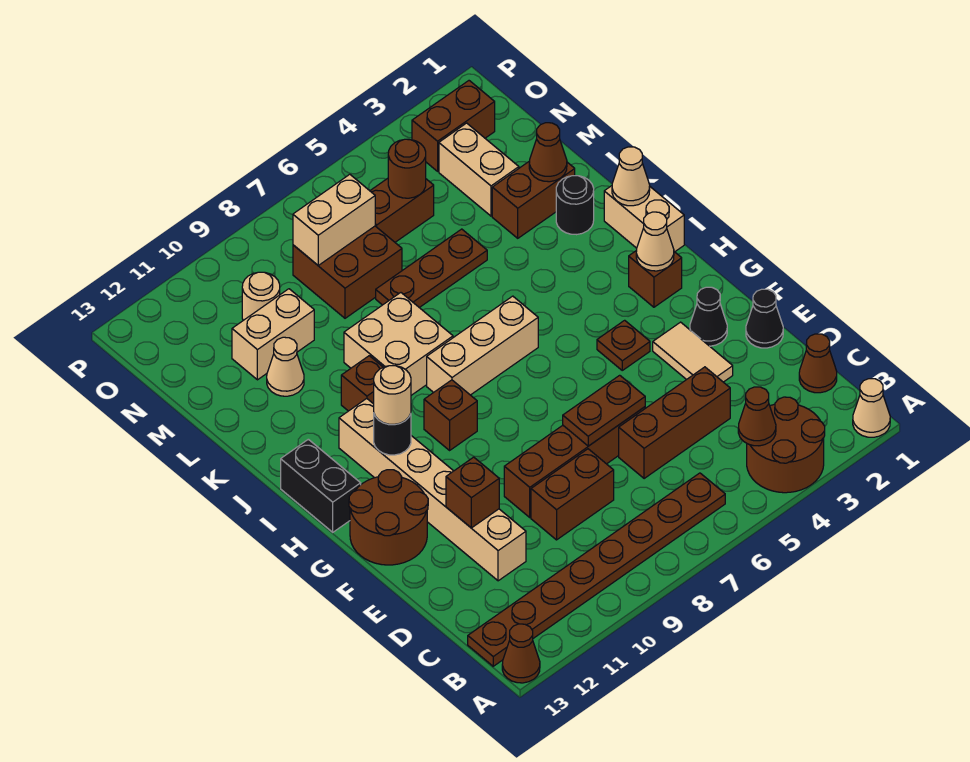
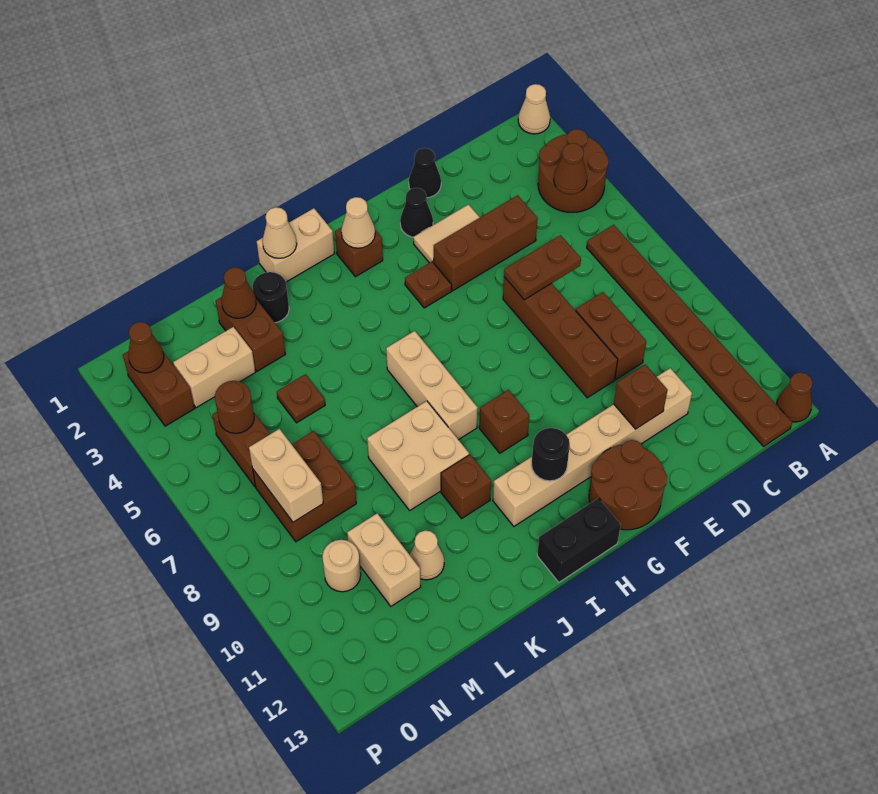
brown cone C1 level 1 -> brown cone O2 level 2
brown brick D4:D6 level 1 -> brown brick D4:F4 level 1
brown plate E6:E7 level 2 -> brown plate D6:E6 level 2
tan round brick H11 level 3 -> none
brown plate L5:L7 level 1 -> brown plate L5 level 1

